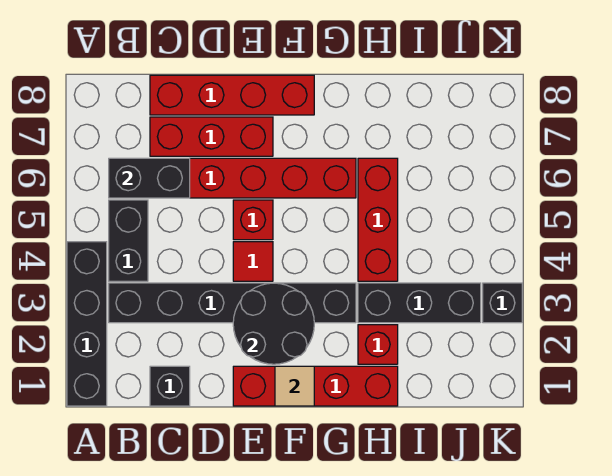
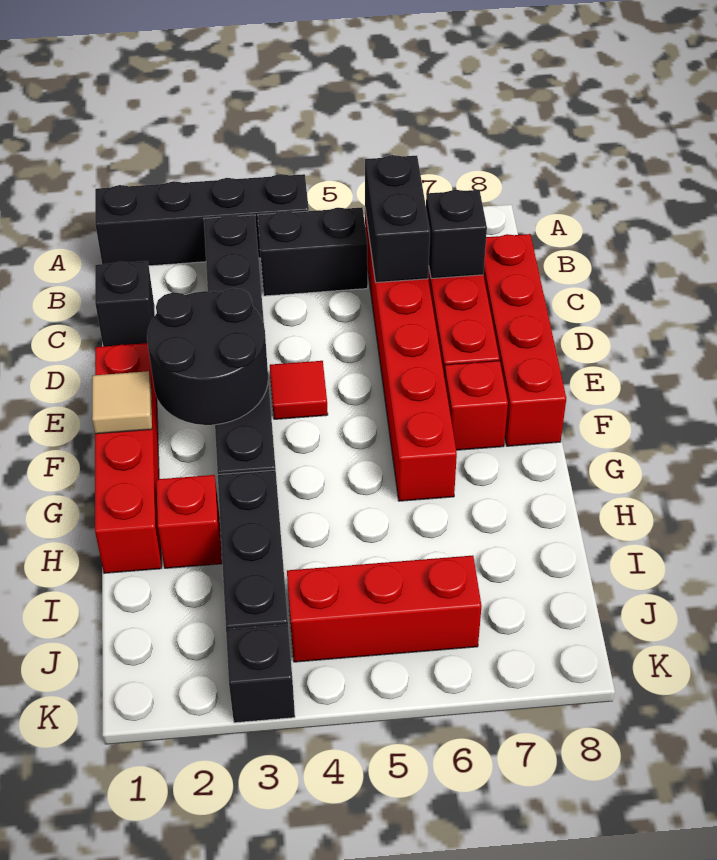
none -> black brick C7 level 2
red brick E5 level 1 -> red brick F7 level 1
red brick H4:H6 level 1 -> red brick J4:J6 level 1

